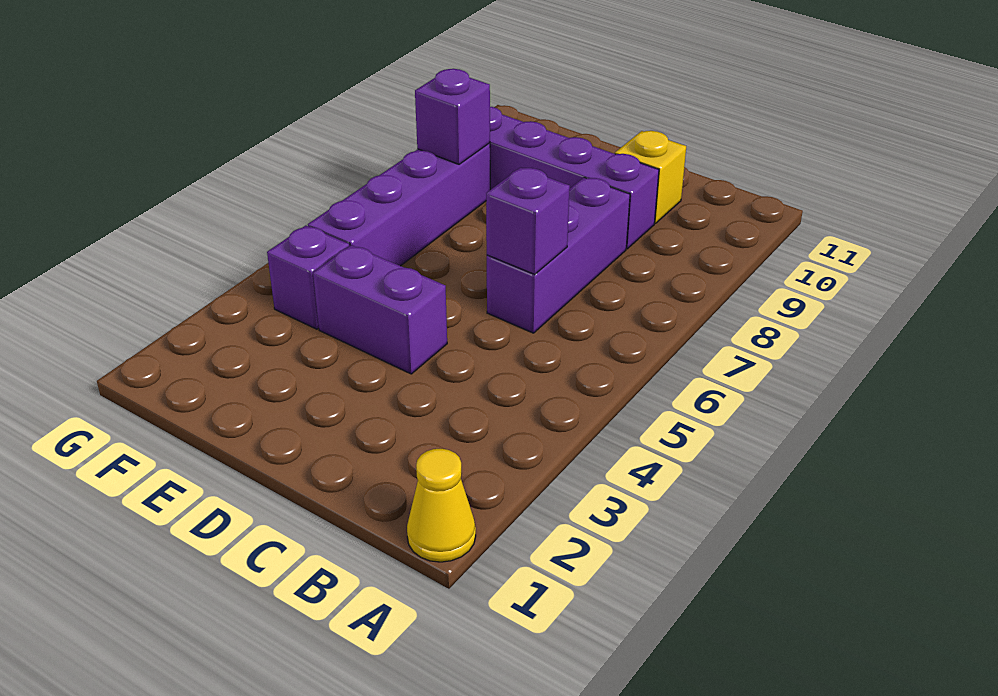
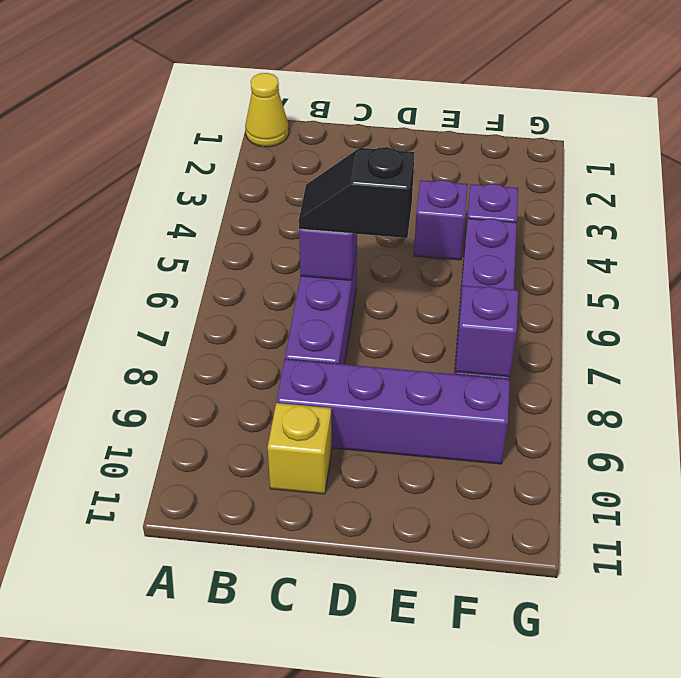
none -> black slope C6:D6 level 3 top D
purple brick D4:E4 level 1 -> purple brick E4 level 1

